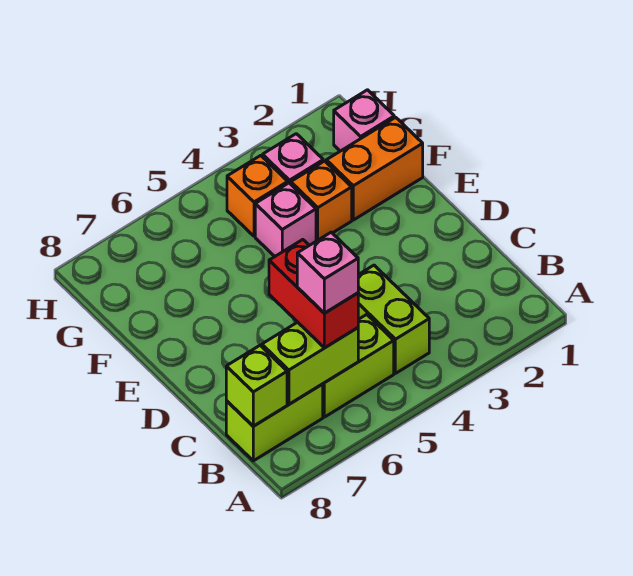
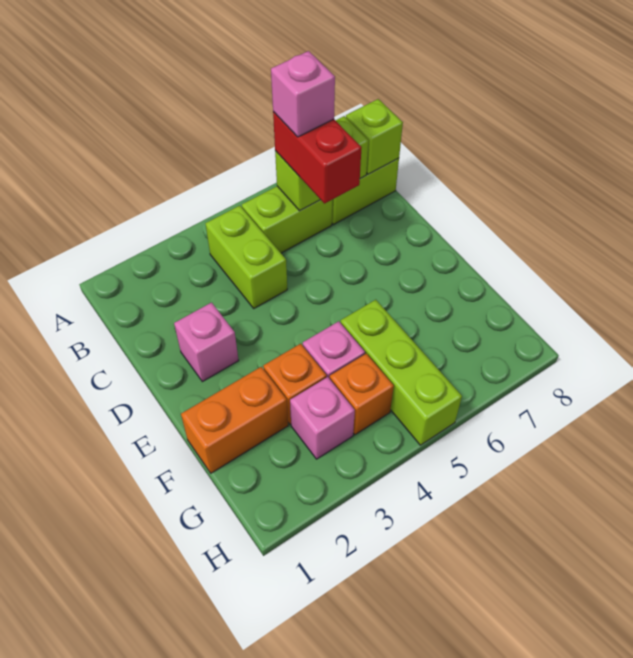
none -> lime brick F5:H5 level 1
pink brick G1 level 1 -> pink brick D2 level 1

